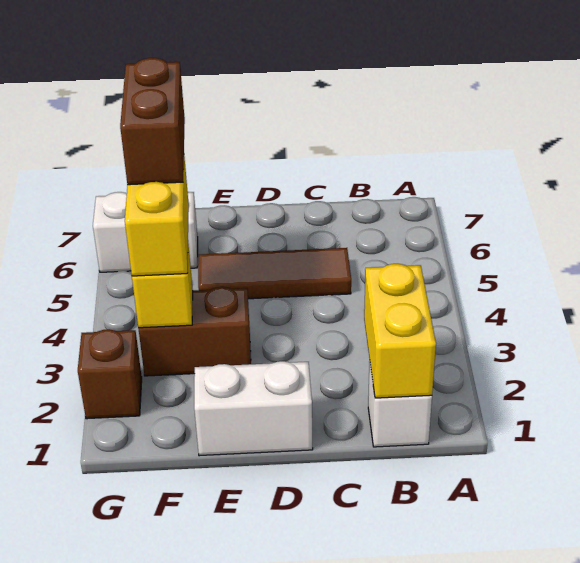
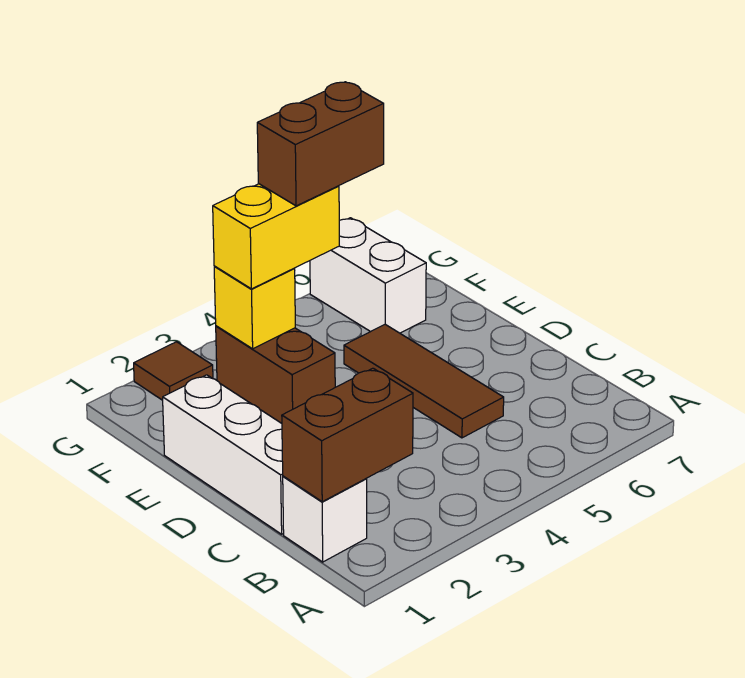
yellow brick B1:B2 level 2 -> brown brick B1:B2 level 2
white brick D1:E1 level 1 -> white brick C1:E1 level 1
brown brick G2 level 1 -> brown tile G2 level 1

